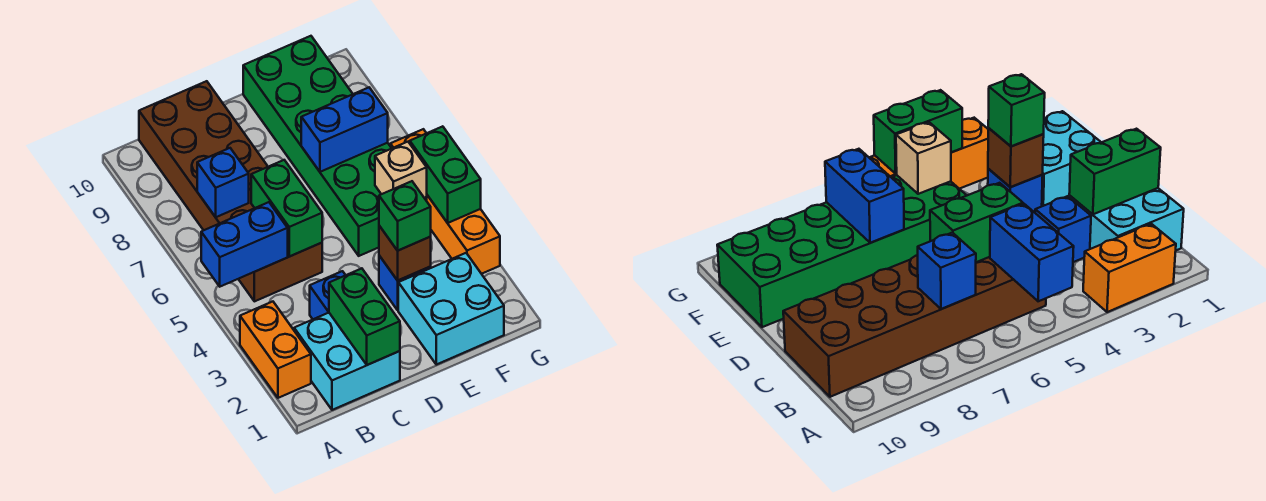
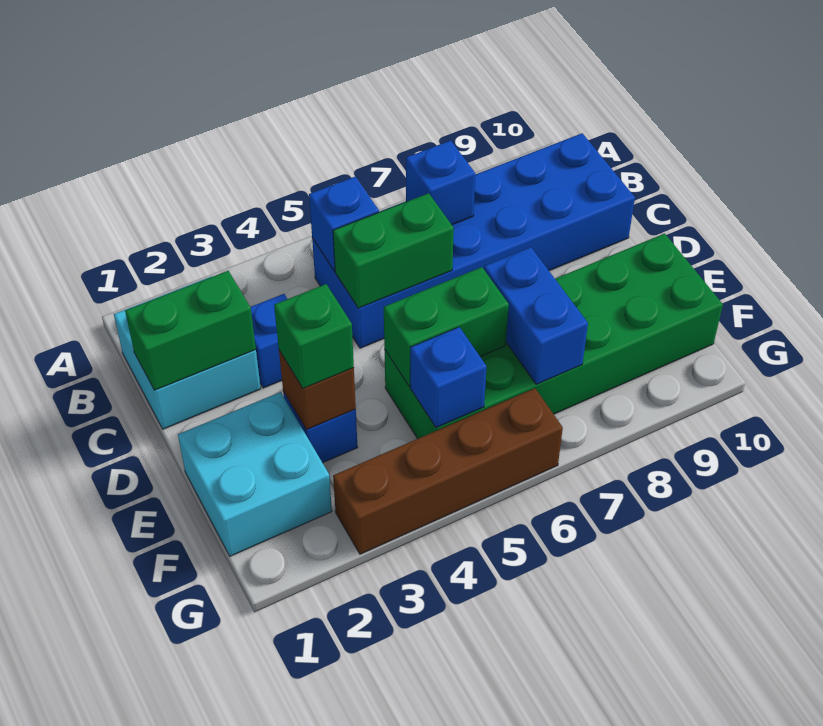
orange brick A2:A3 level 1 -> none
blue brick A5:B5 level 2 -> blue brick B5 level 2
brown brick B5:C10 level 1 -> blue brick B5:C10 level 1
tan brick F5 level 2 -> blue brick F5 level 2
orange brick G3:G6 level 1 -> brown brick G3:G6 level 1
green brick G4:G5 level 2 -> green brick E5:E6 level 2

